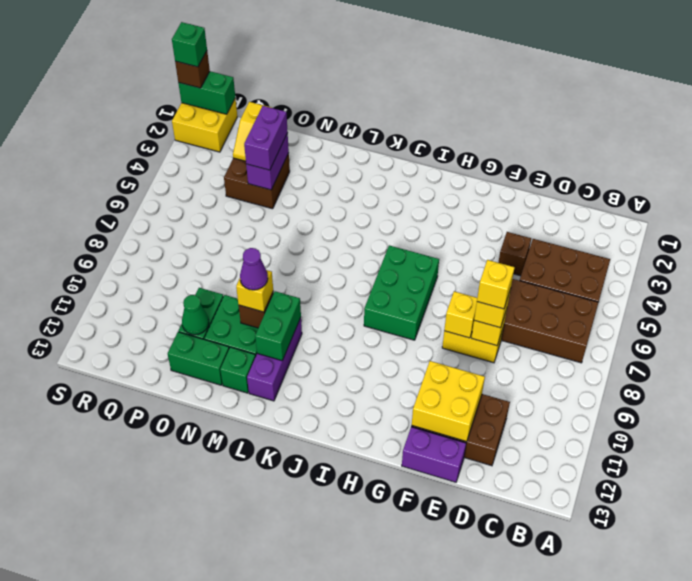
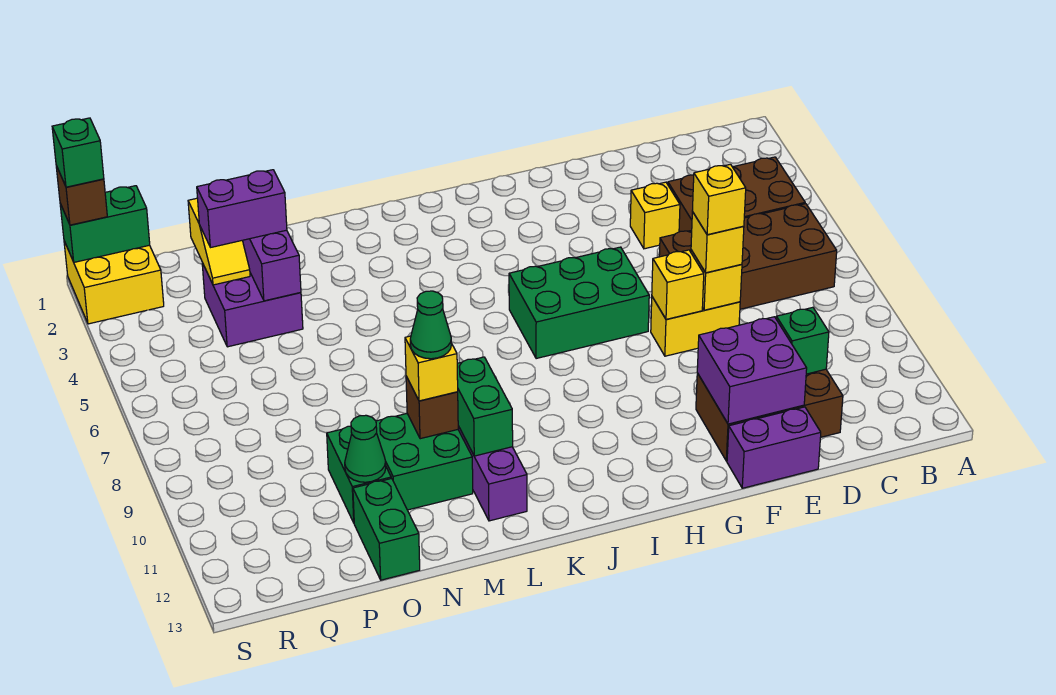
brown brick E4 level 1 -> yellow brick E4 level 1
yellow brick E11:F12 level 2 -> purple brick E11:F12 level 2
green brick H6:I8 level 1 -> green brick G6:I7 level 1
purple cone M10 level 4 -> green cone M10 level 4
green brick M12 level 1 -> green brick D11 level 2
green brick N12:O12 level 1 -> green brick O12:O13 level 1
brown brick O3:P4 level 1 -> purple brick O3:P4 level 1
purple brick O3:O4 level 3 -> purple brick O3:P3 level 3

